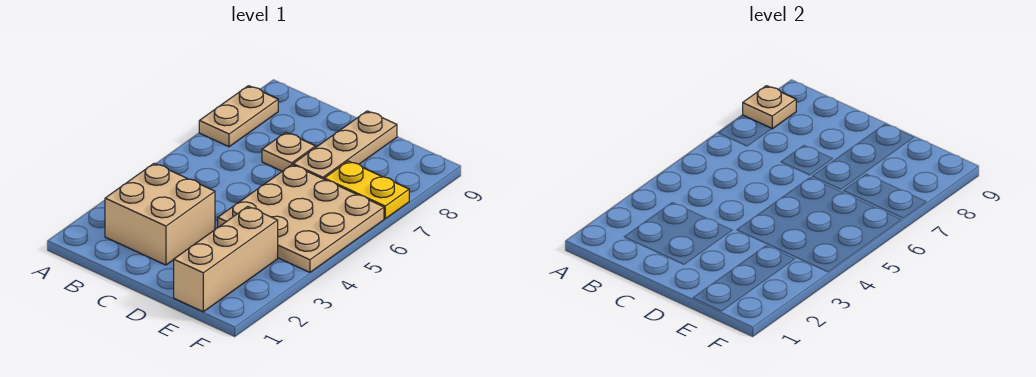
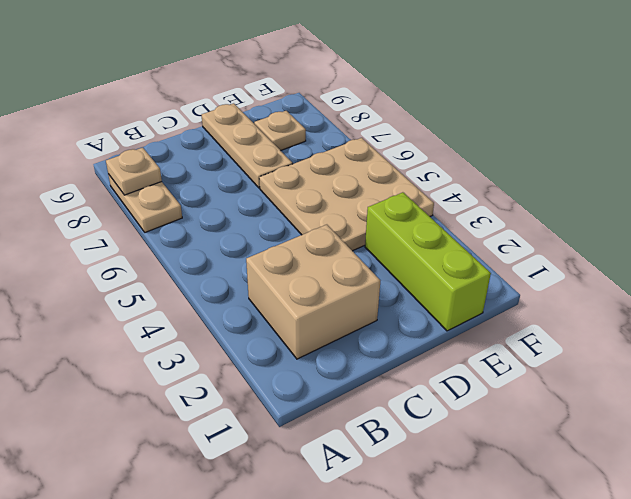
tan plate C7 level 1 -> tan plate E8 level 1
tan brick E1:E3 level 1 -> lime brick E1:E3 level 1
yellow plate E7:F7 level 1 -> none

